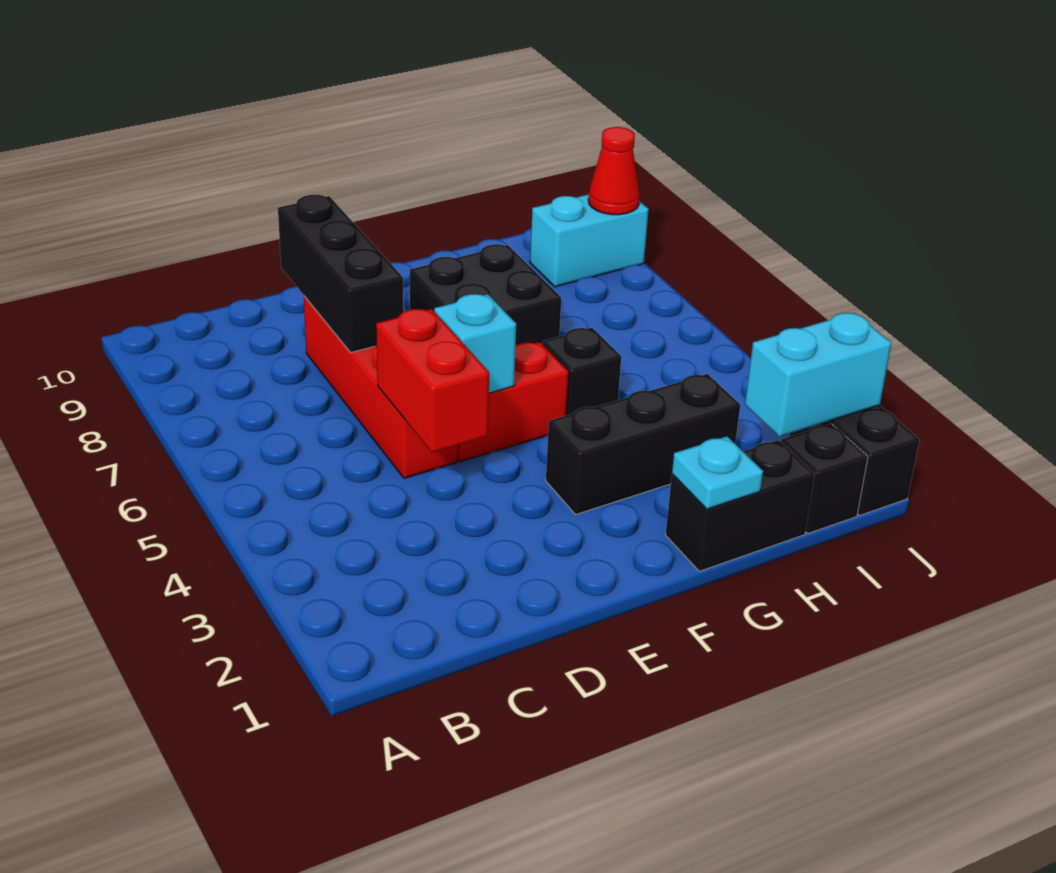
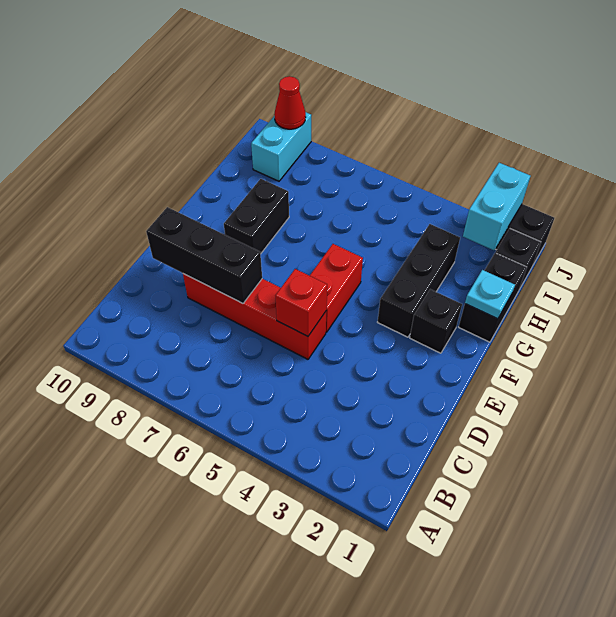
red brick D4:D5 level 2 -> red brick D5 level 2
cyan brick E5 level 2 -> none
black brick F7:G8 level 1 -> black brick F8:G8 level 1
black brick G5 level 1 -> black brick F2 level 1

